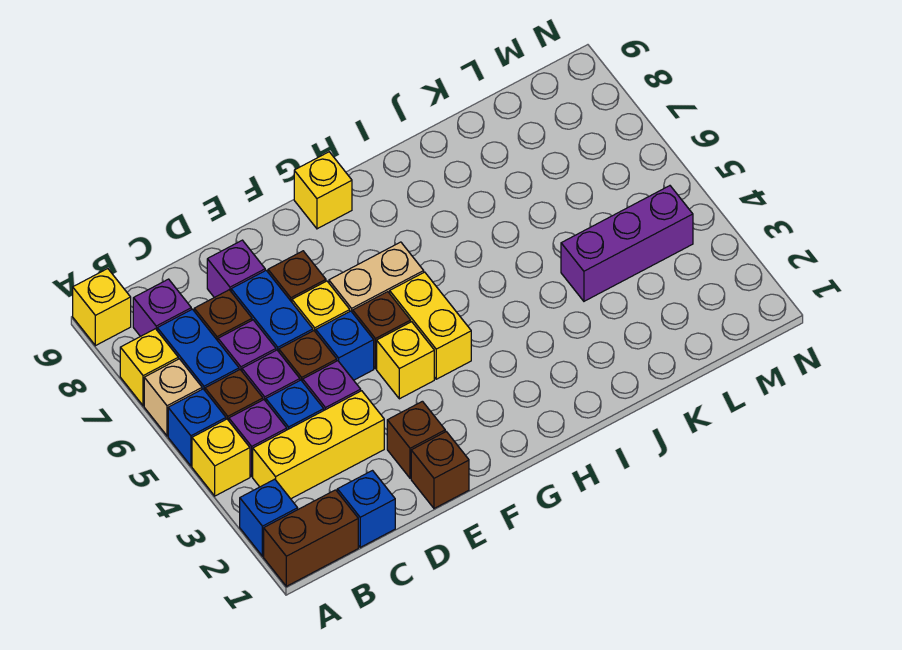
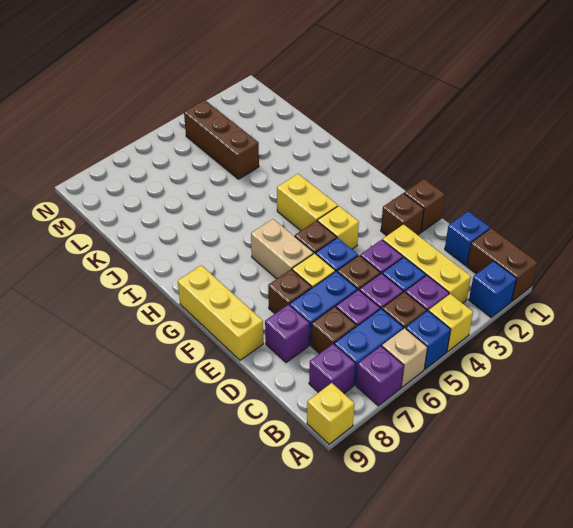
yellow brick A7 level 1 -> purple brick A7 level 1
yellow brick G4:G5 level 1 -> yellow brick G4:H4 level 1
yellow brick G9 level 1 -> yellow brick E9:G9 level 1
purple brick K4:M4 level 1 -> brown brick K4:M4 level 1

